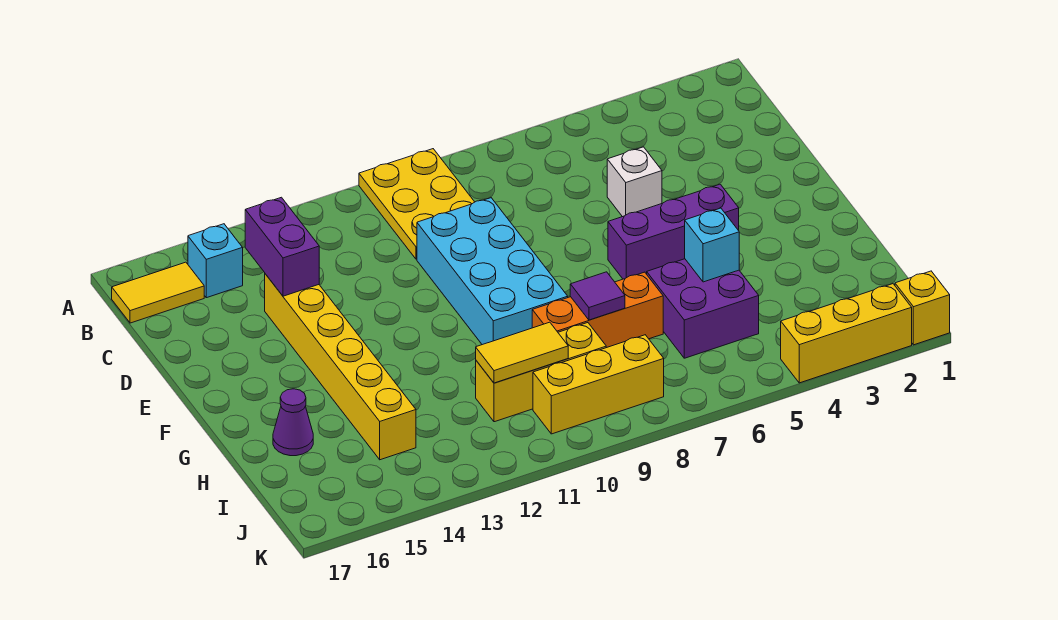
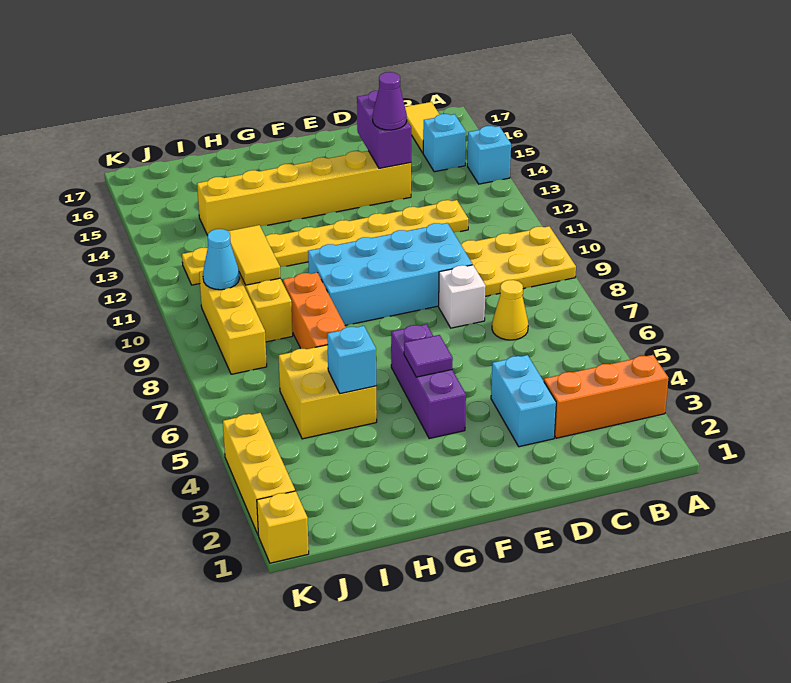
none -> orange brick A3:C3 level 1
none -> cyan brick A14 level 1
none -> yellow cone C7 level 1
none -> yellow plate C12:J12 level 1
purple brick C14:D14 level 2 -> purple brick D14:D15 level 2
none -> cyan brick D3:D4 level 1
white brick D5 level 1 -> white brick D8 level 1
purple brick H5:I6 level 1 -> yellow brick H5:I6 level 1
purple tile H8 level 2 -> purple tile F5 level 2
purple cone H16 level 1 -> purple cone D14 level 3
none -> cyan cone J10 level 2

